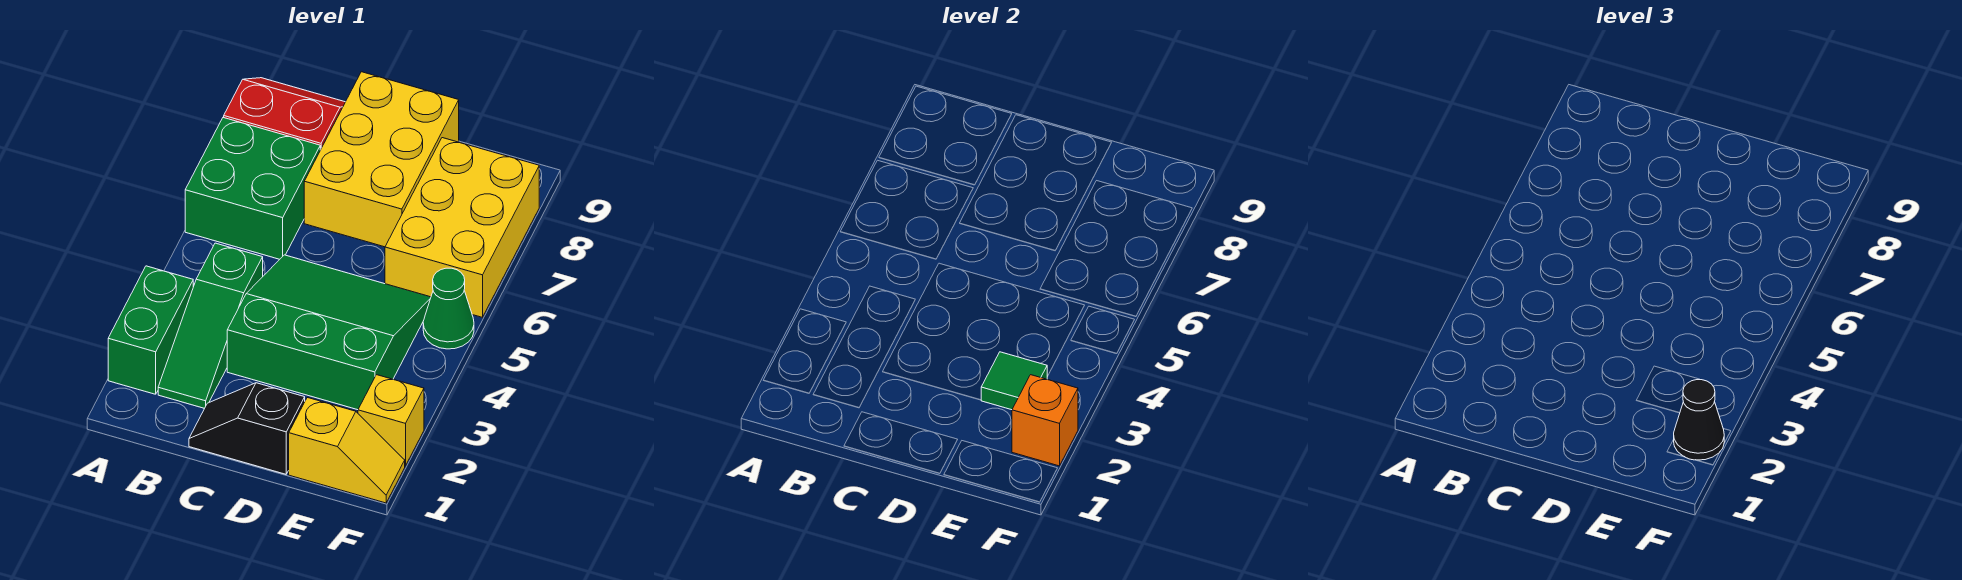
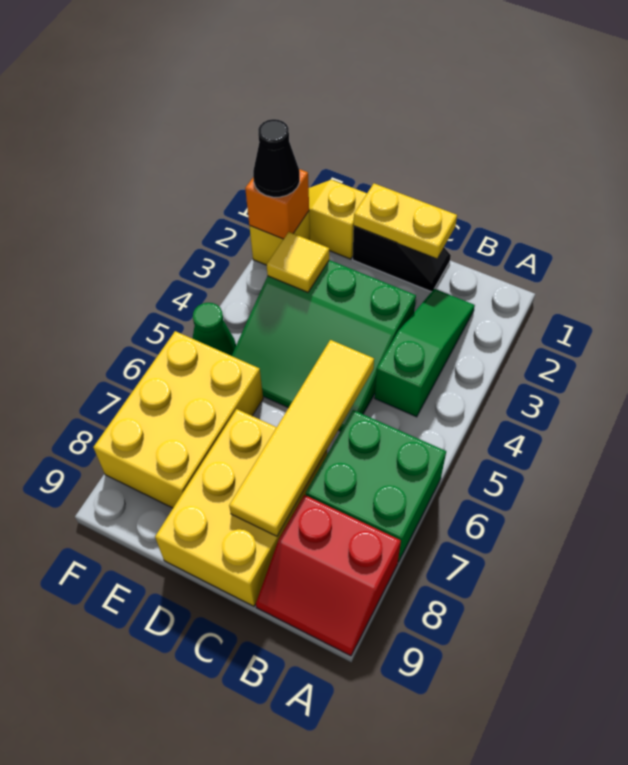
green brick A2:A3 level 1 -> none
none -> yellow plate C1:D1 level 2
none -> yellow tile C5:C8 level 2
green tile E3 level 2 -> yellow tile E3 level 2

